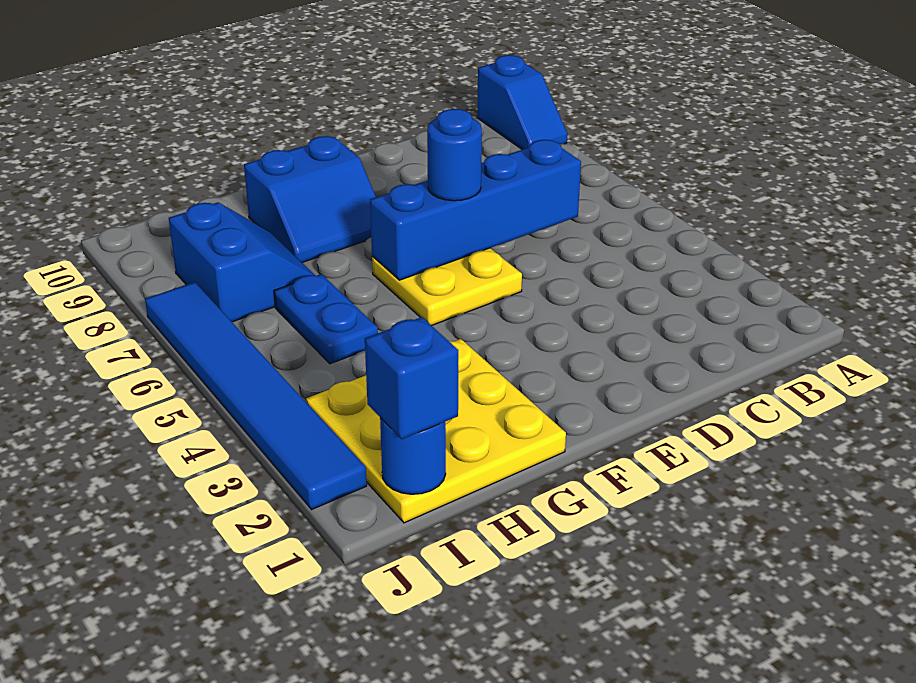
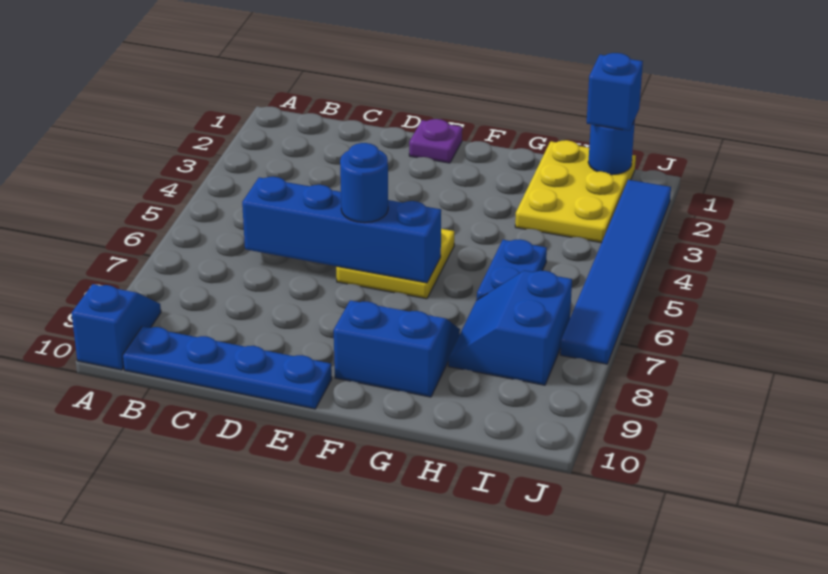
none -> blue plate B10:E10 level 1
none -> purple plate E1 level 1
yellow plate G1:I3 level 1 -> yellow plate H1:I3 level 1

